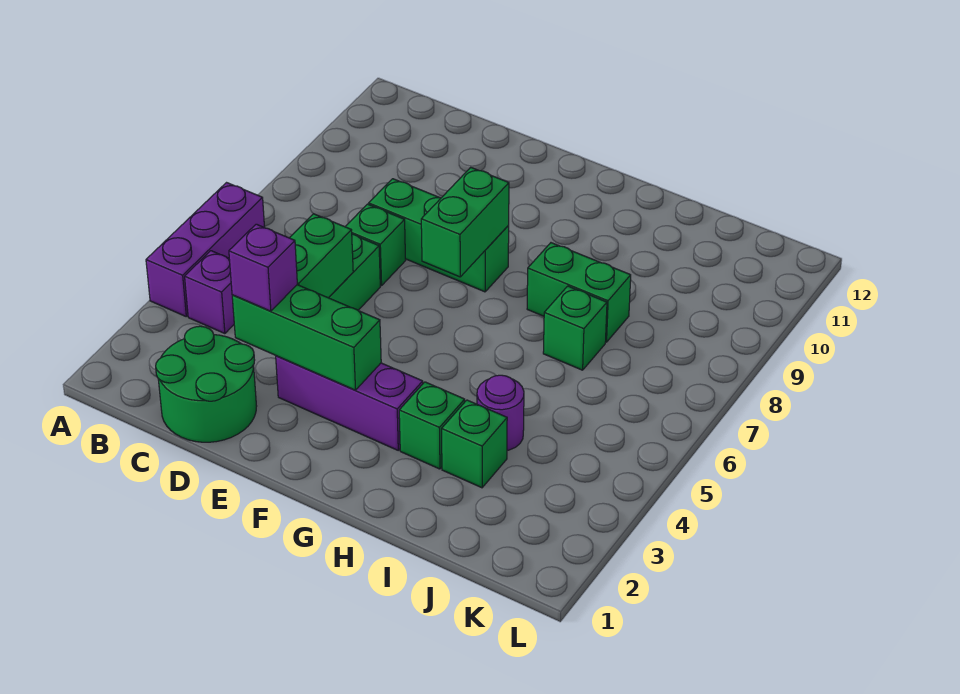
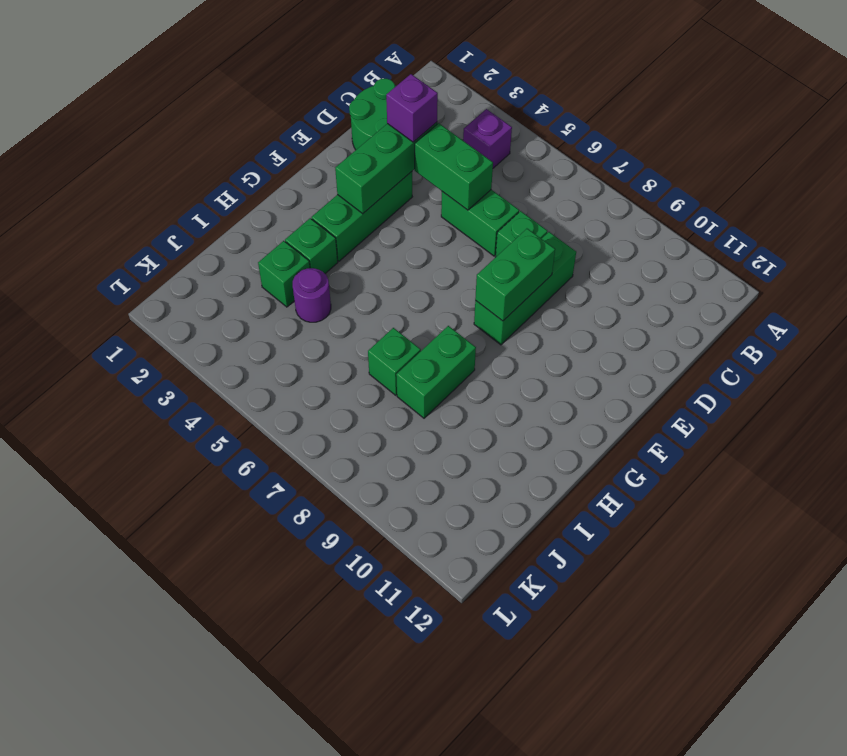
purple brick A4:A6 level 1 -> none
purple brick E3:G3 level 1 -> green brick E3:G3 level 1
green brick F7:F8 level 2 -> green brick E8:F8 level 2

